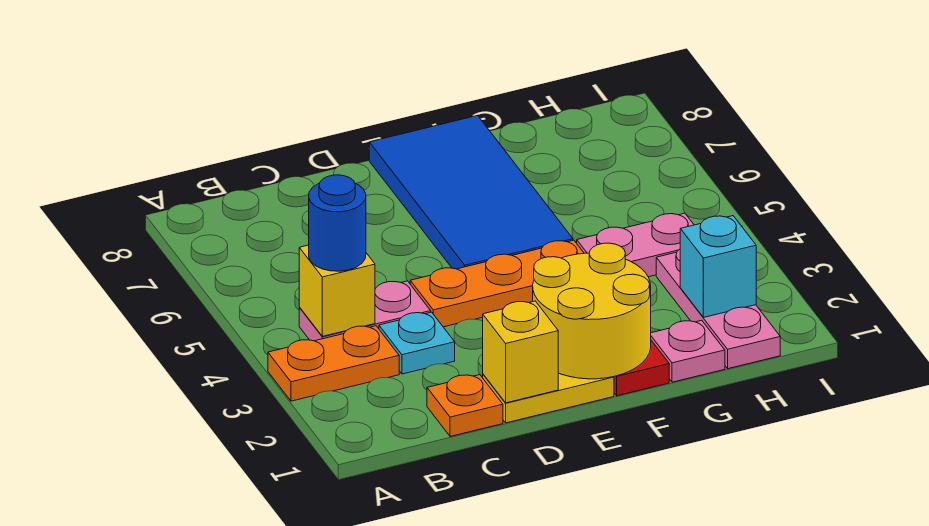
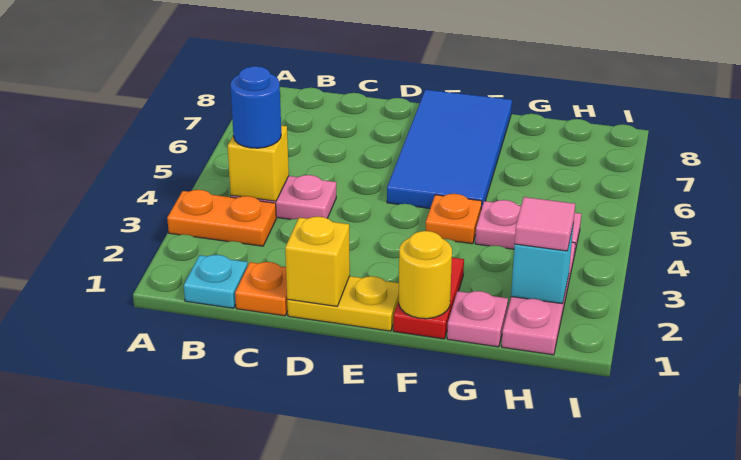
cyan plate C3 level 1 -> cyan plate B1 level 1
orange plate D4:F4 level 1 -> orange plate F4 level 1
yellow round brick E1:F2 level 2 -> yellow round brick F1 level 2
none -> pink tile H2 level 3

